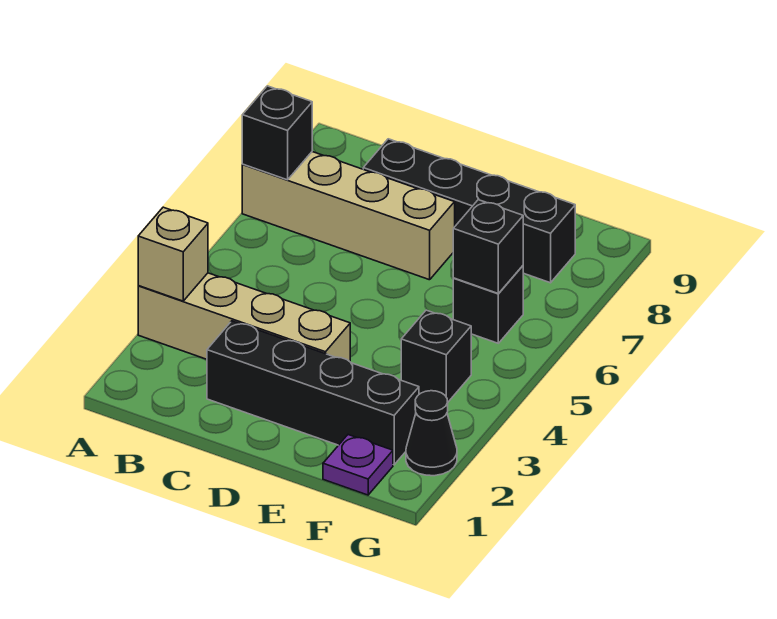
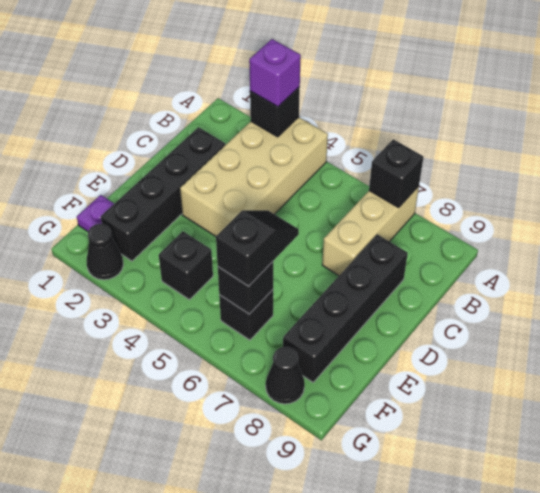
tan brick A3:D3 level 1 -> tan brick A3:D4 level 1
tan brick A3 level 2 -> black brick A3 level 2
none -> purple brick A3 level 3
tan brick A7:D7 level 1 -> tan brick A7:C7 level 1
none -> black slope E6:F6 level 3 top F
none -> black cone G8 level 1

